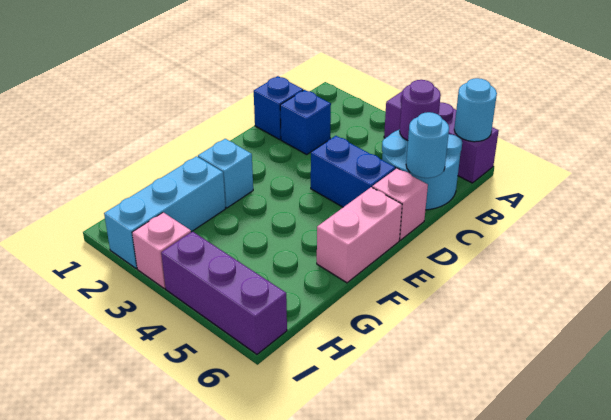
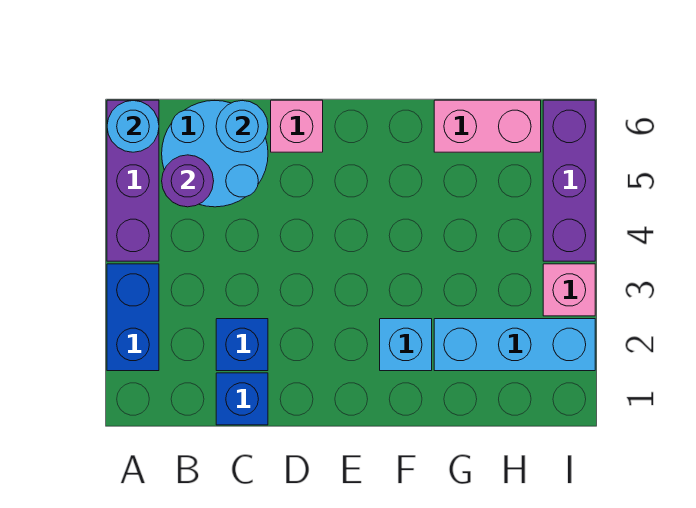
blue brick D4:D5 level 1 -> blue brick A2:A3 level 1
pink brick E6:F6 level 1 -> pink brick G6:H6 level 1

